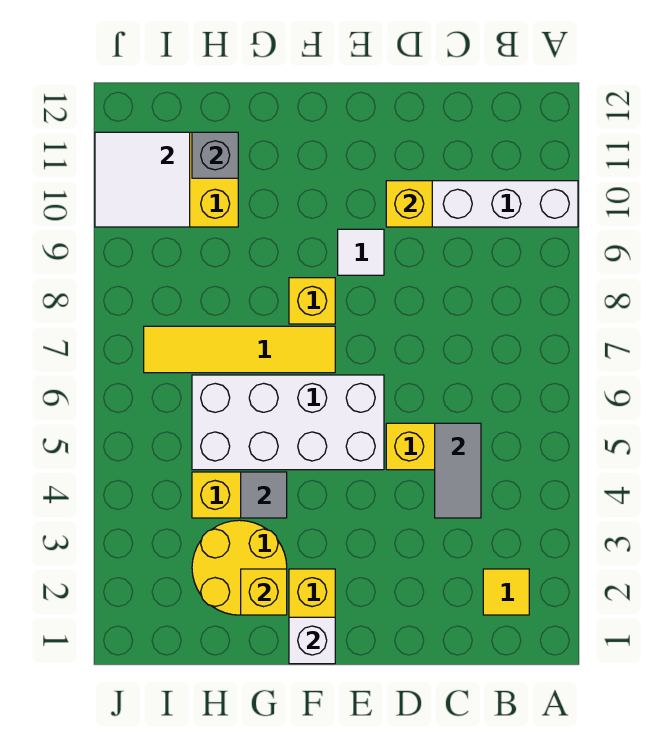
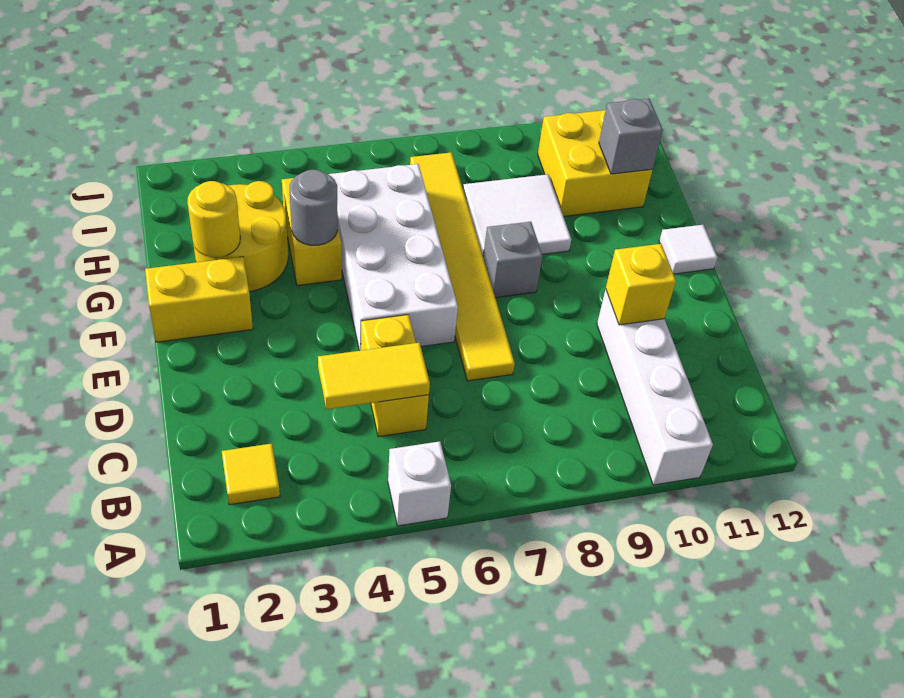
grey tile C4:C5 level 2 -> yellow tile C4:C5 level 2
white tile E9 level 1 -> white tile F12 level 1
white brick F1 level 2 -> white brick A5 level 1
yellow tile F7:I7 level 1 -> yellow tile D7:I7 level 1
yellow brick F8 level 1 -> grey brick F8 level 1
yellow brick G2 level 2 -> yellow round brick G2 level 2
grey tile G4 level 2 -> grey round brick G4 level 2
white tile I10:J11 level 2 -> white tile G8:H9 level 1

